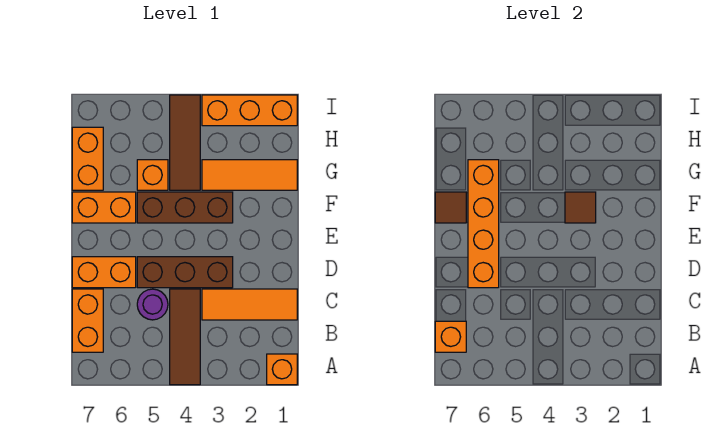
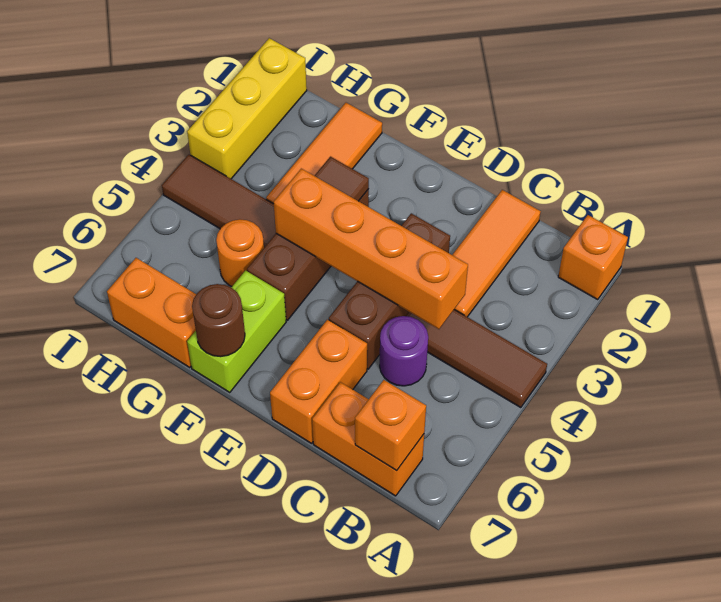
orange brick D6:G6 level 2 -> orange brick C4:F4 level 2
orange brick F6:F7 level 1 -> lime brick F6:F7 level 1
brown tile F7 level 2 -> brown round brick F7 level 2
orange brick G5 level 1 -> orange round brick G5 level 1
orange brick I1:I3 level 1 -> yellow brick I1:I3 level 1

